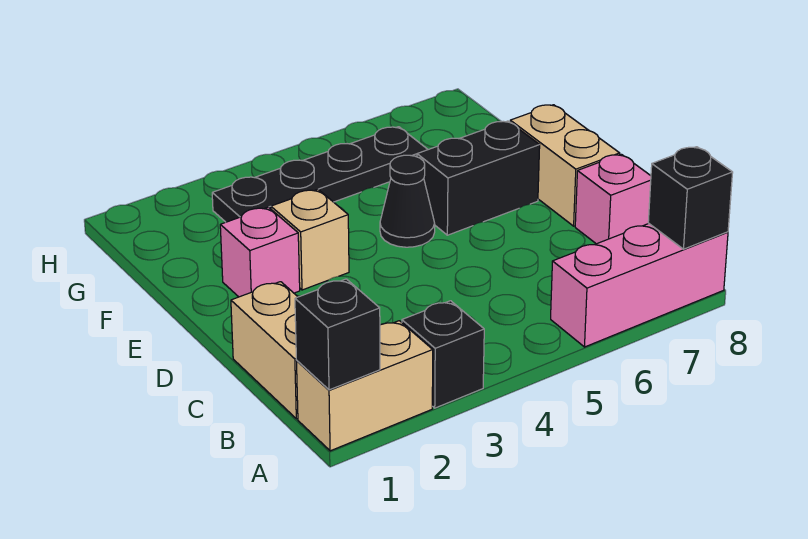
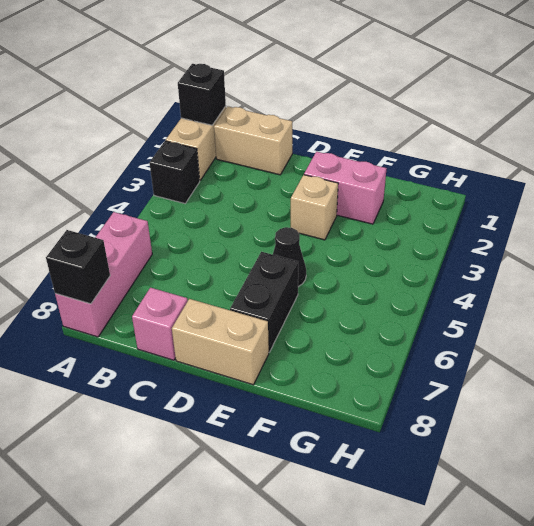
pink brick E2 level 1 -> pink brick E2:F2 level 1
black plate G3:G6 level 1 -> none

